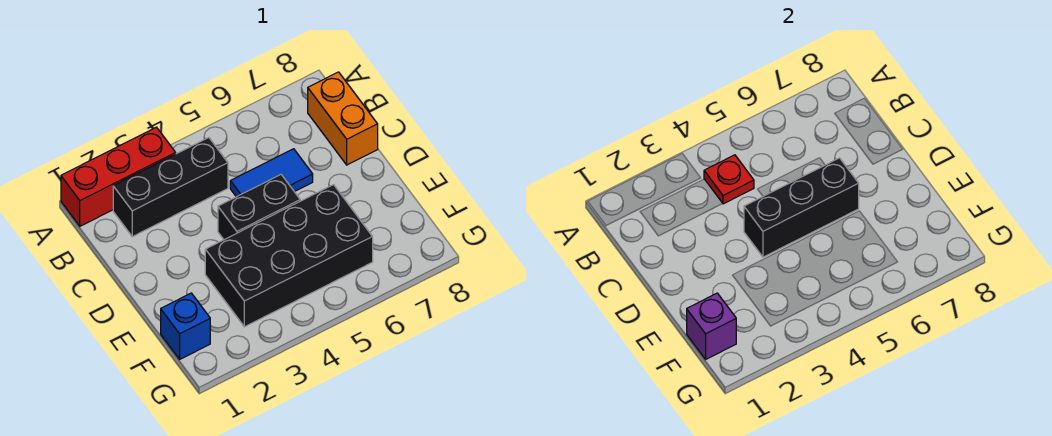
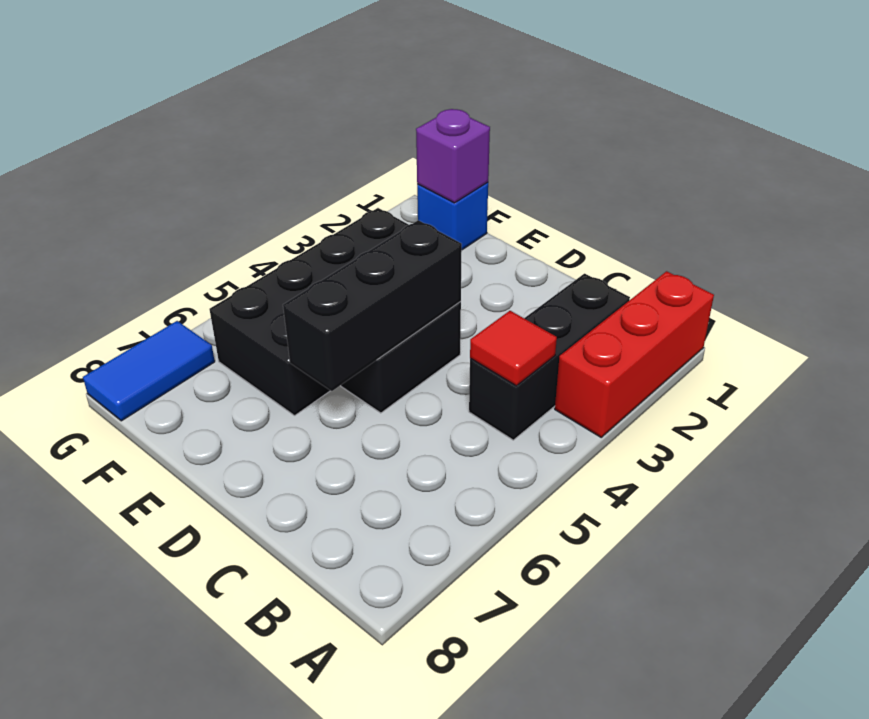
red plate B4 level 2 -> red tile B4 level 2
orange brick B8:C8 level 1 -> none
blue tile C5:C6 level 1 -> blue tile G7:G8 level 1

